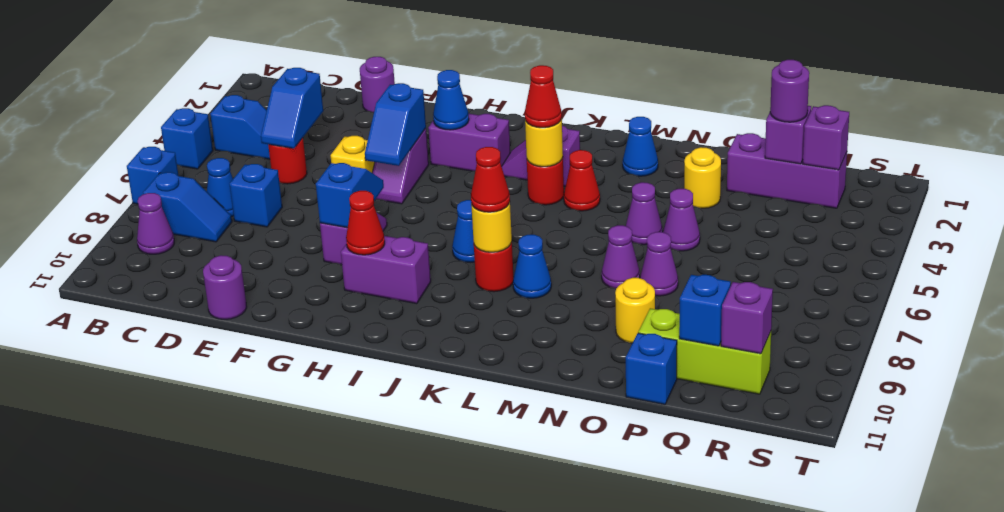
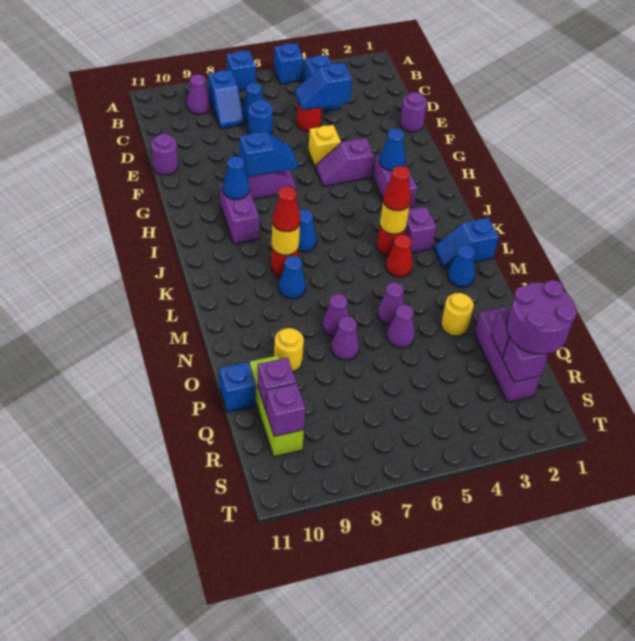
blue brick D7 level 1 -> blue round brick D7 level 1
blue slope G4:G5 level 2 top 4 -> blue slope L1:L2 level 1 top 1
red cone H9 level 2 -> blue cone H9 level 2
purple round brick Q2 level 3 -> purple round brick Q1:R2 level 3
blue brick Q10 level 2 -> purple brick Q10 level 2

